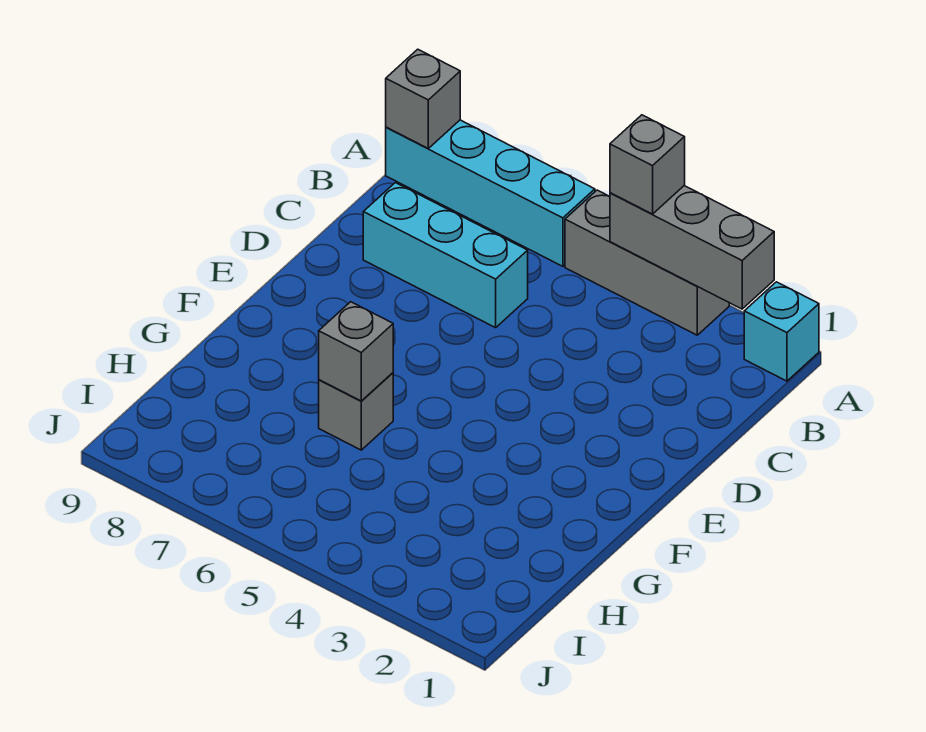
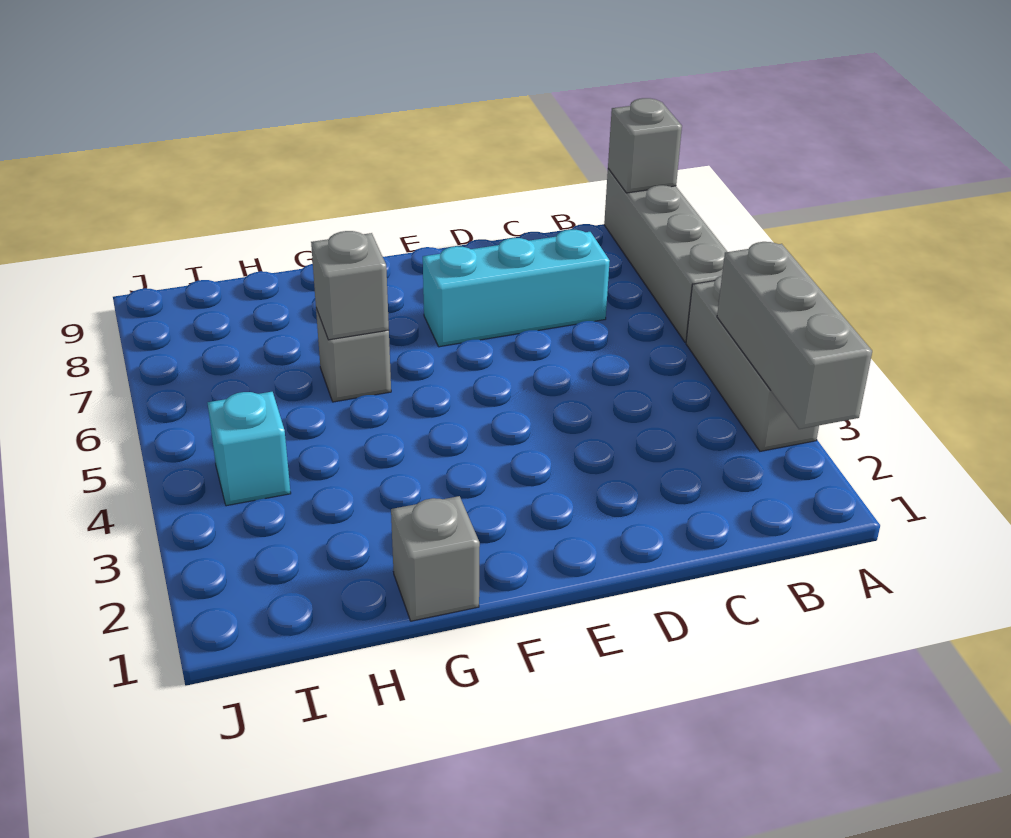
cyan brick A1 level 1 -> cyan brick I4 level 1
grey brick A4 level 3 -> grey brick G1 level 1
cyan brick A6:A9 level 1 -> grey brick A6:A9 level 1
cyan brick C6:C8 level 1 -> cyan brick C7:E7 level 1

